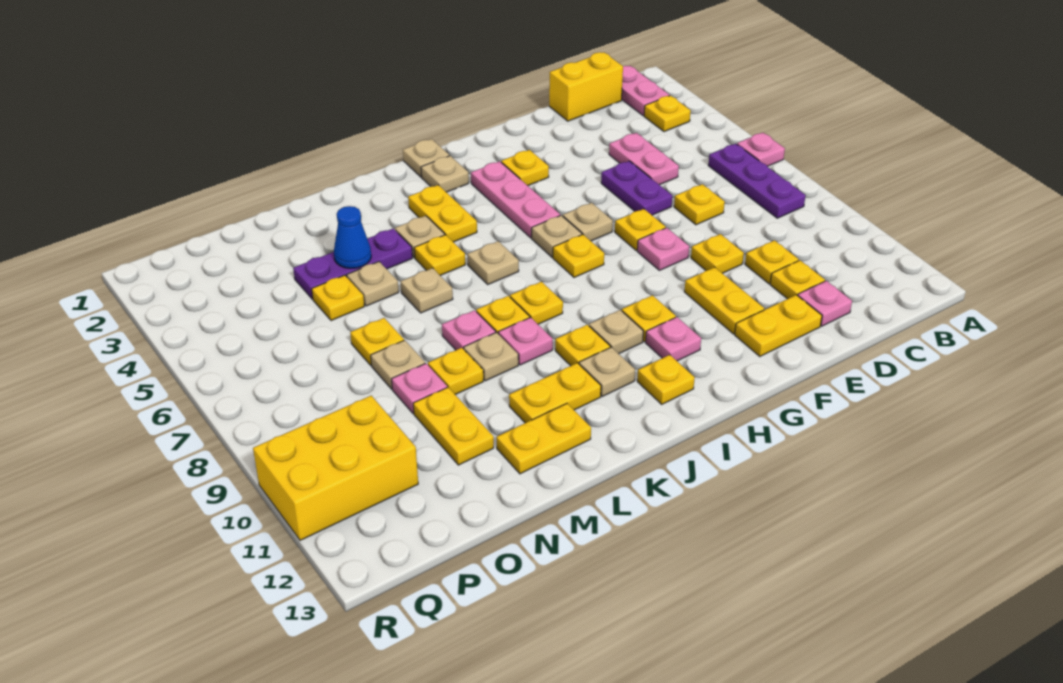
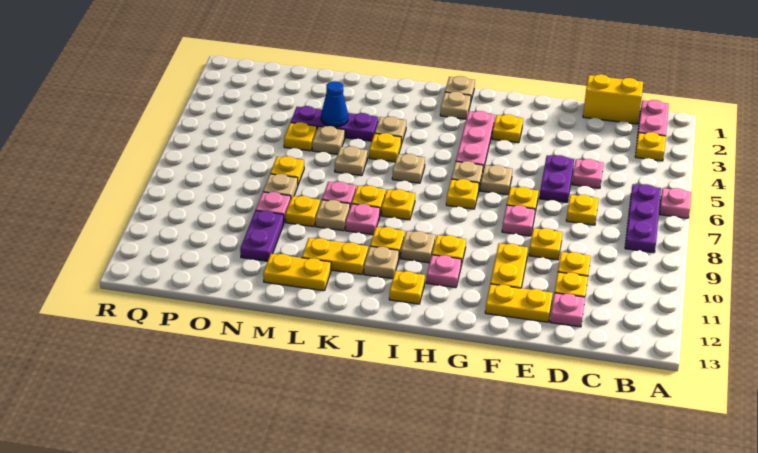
pink plate D4:D5 level 1 -> pink plate D5 level 1
yellow plate J3:J4 level 1 -> none
yellow plate N10:N11 level 1 -> purple plate N10:N11 level 1
yellow brick P10:R11 level 1 -> none

